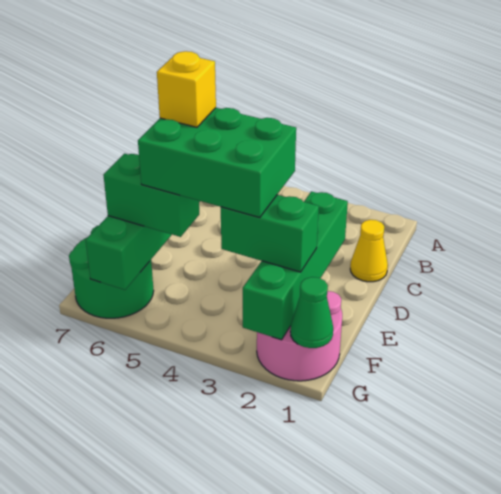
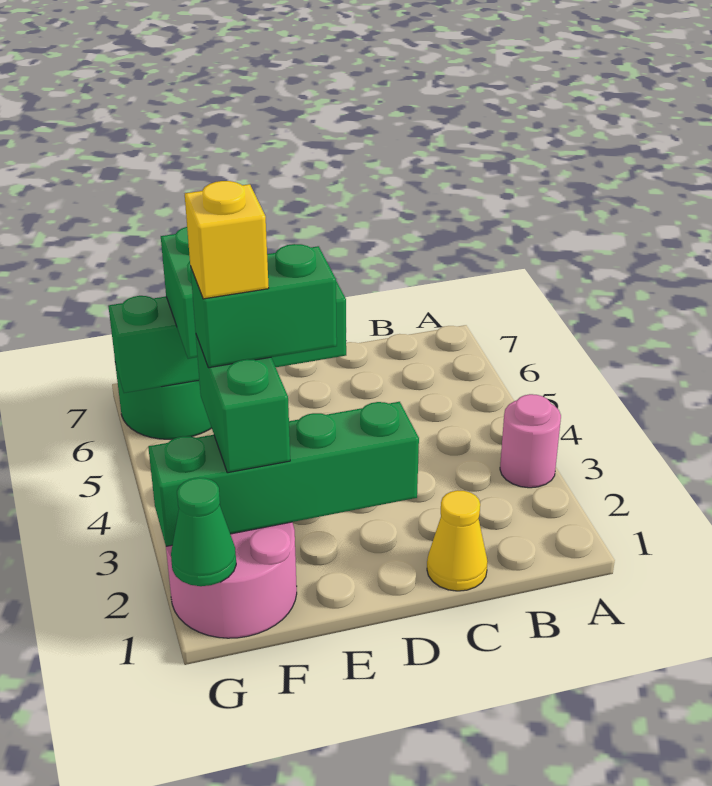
none -> pink round brick A3 level 1
green brick E3:F5 level 4 -> green brick E3:F3 level 4
yellow brick E5 level 5 -> yellow brick F3 level 5

